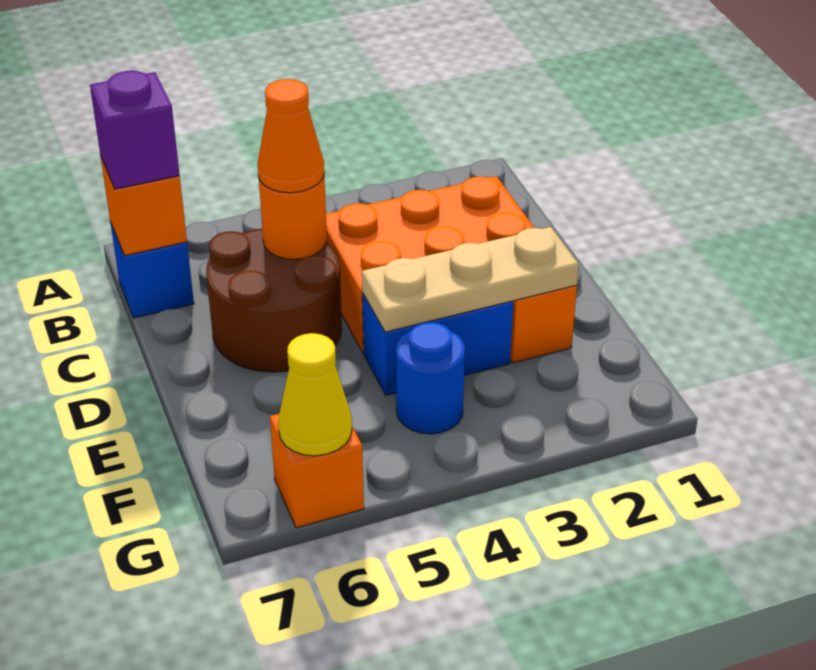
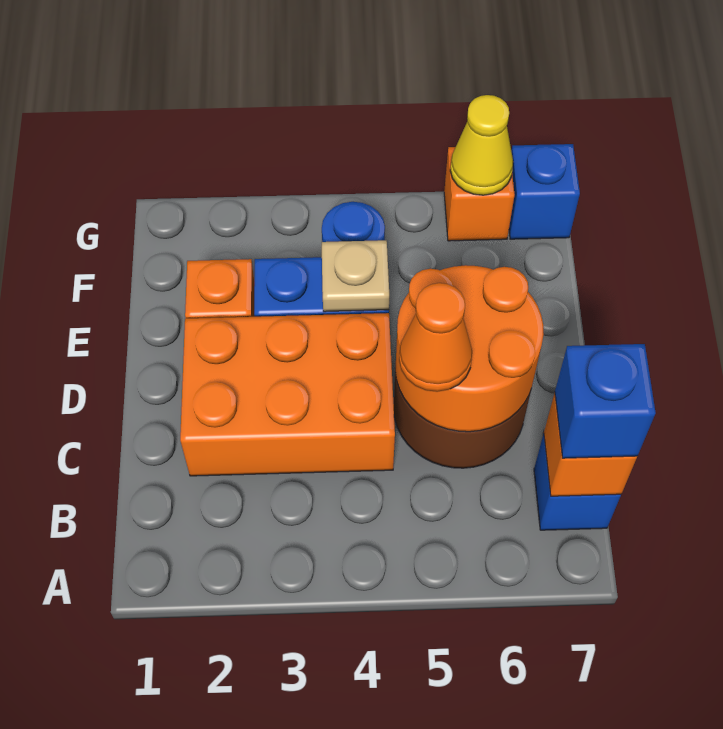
purple brick B7 level 3 -> blue brick B7 level 3
orange round brick C5 level 2 -> orange round brick C5:D6 level 2
tan plate E2:E4 level 2 -> tan plate E4 level 2
none -> blue brick G7 level 1

